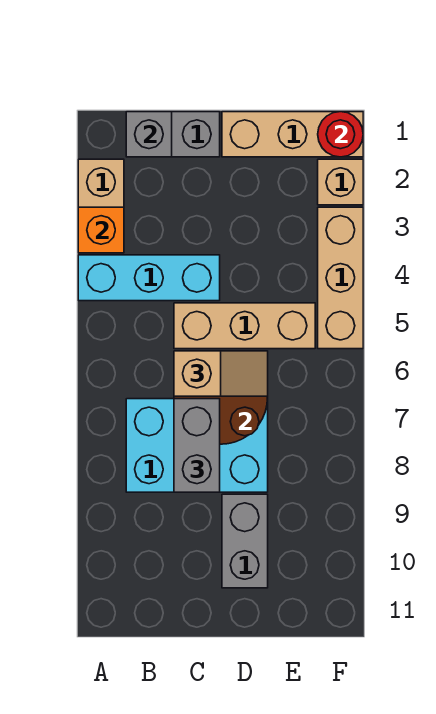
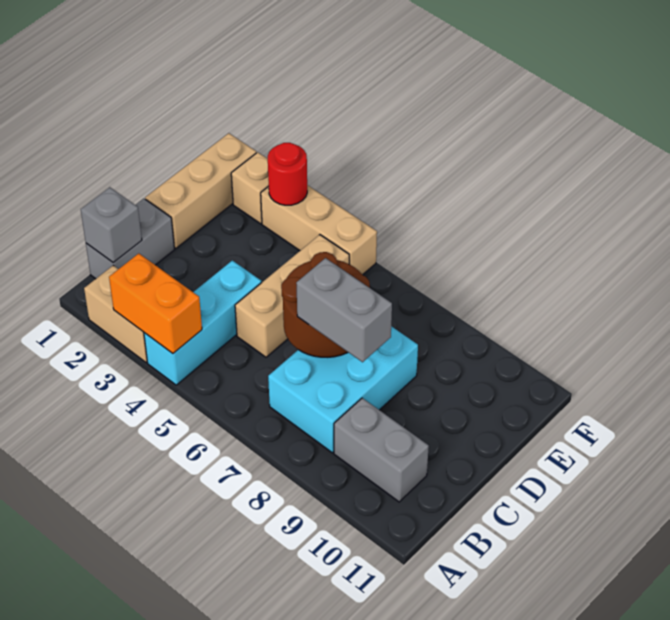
orange brick A3 level 2 -> orange brick A3:A4 level 2
tan slope C6:D6 level 3 top C -> none
grey brick D9:D10 level 1 -> grey brick B9:B10 level 1
red round brick F1 level 2 -> red round brick F3 level 2

